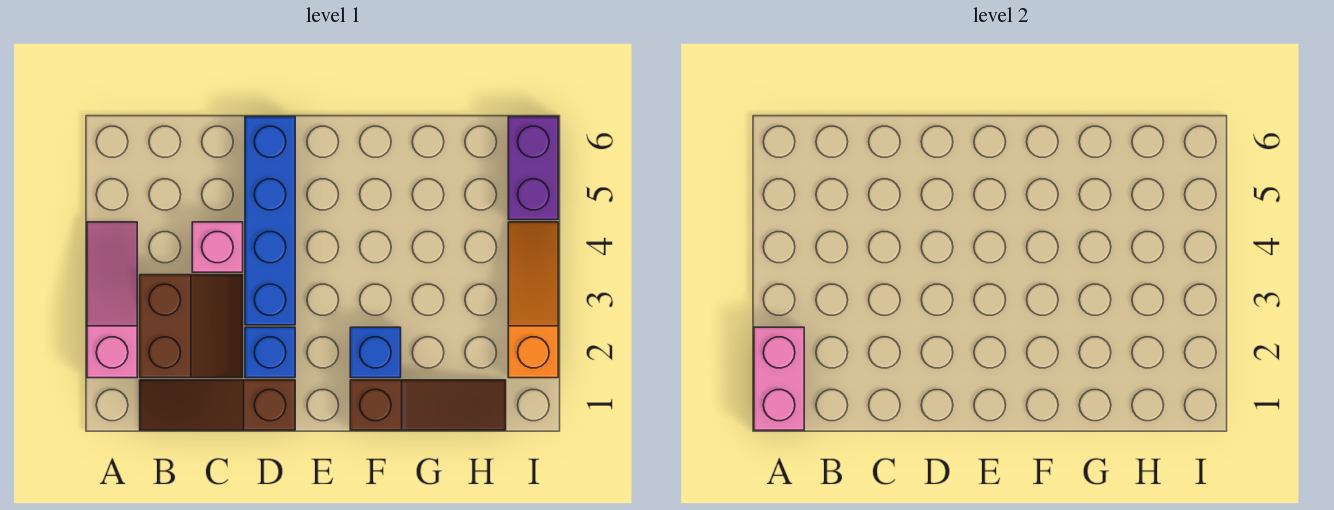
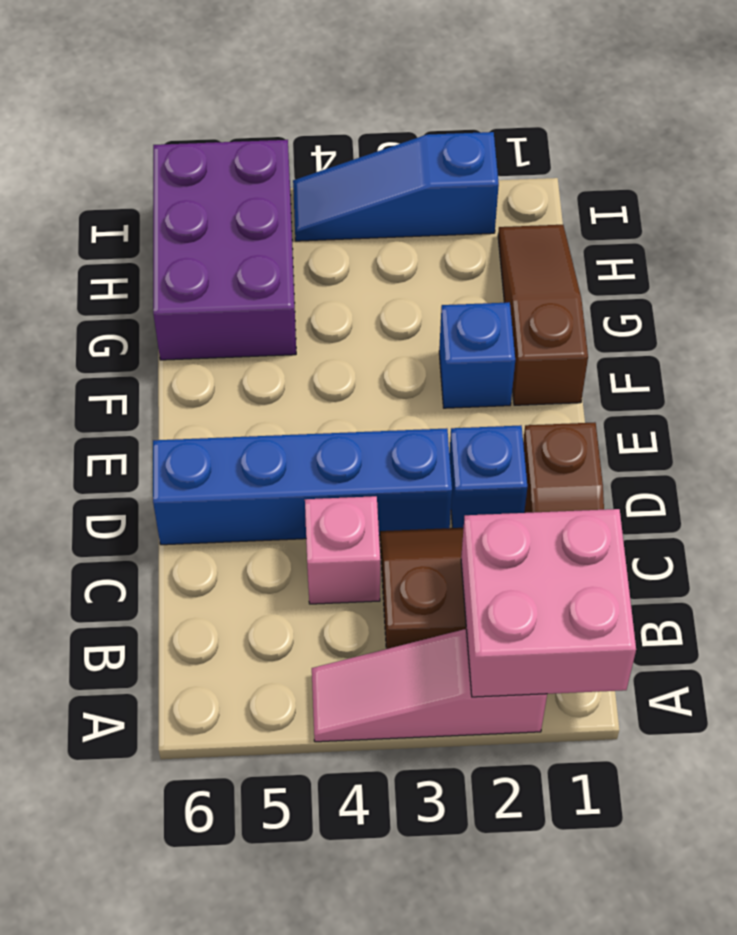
pink brick A1:A2 level 2 -> pink brick A1:B2 level 2
orange slope I2:I4 level 1 top 2 -> blue slope I2:I4 level 1 top 2
purple brick I5:I6 level 1 -> purple brick G5:I6 level 1

